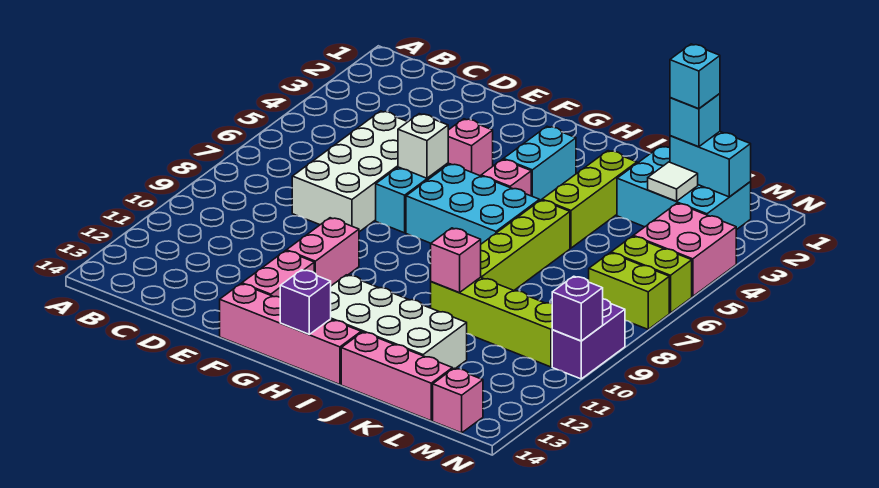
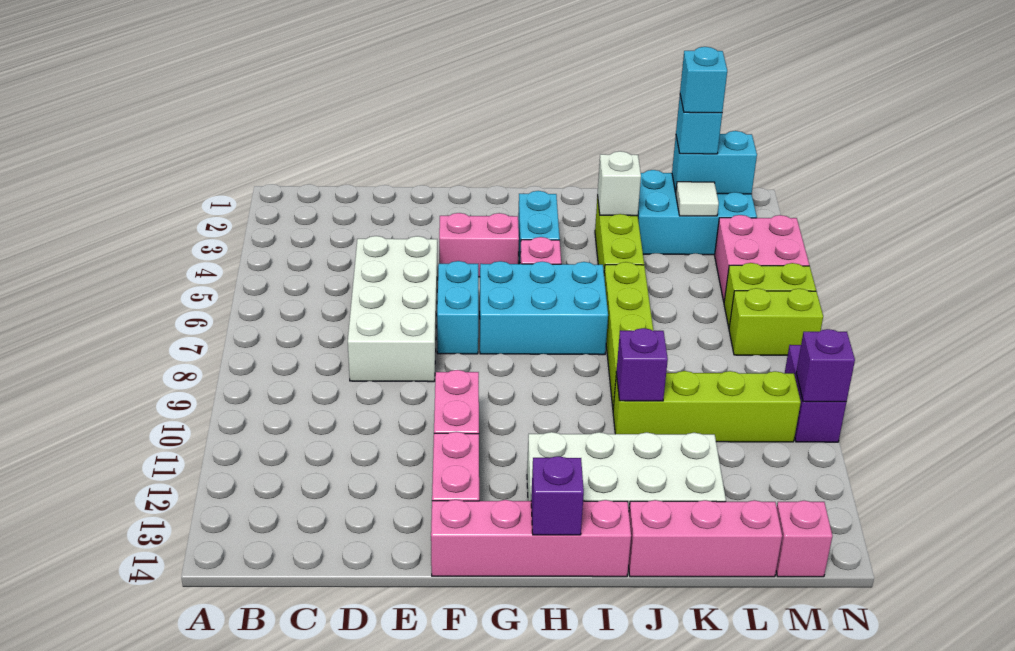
pink brick F4 level 1 -> pink brick F4:G4 level 1
white brick F6 level 2 -> white brick J3 level 2
pink brick J10 level 2 -> purple brick J10 level 2

